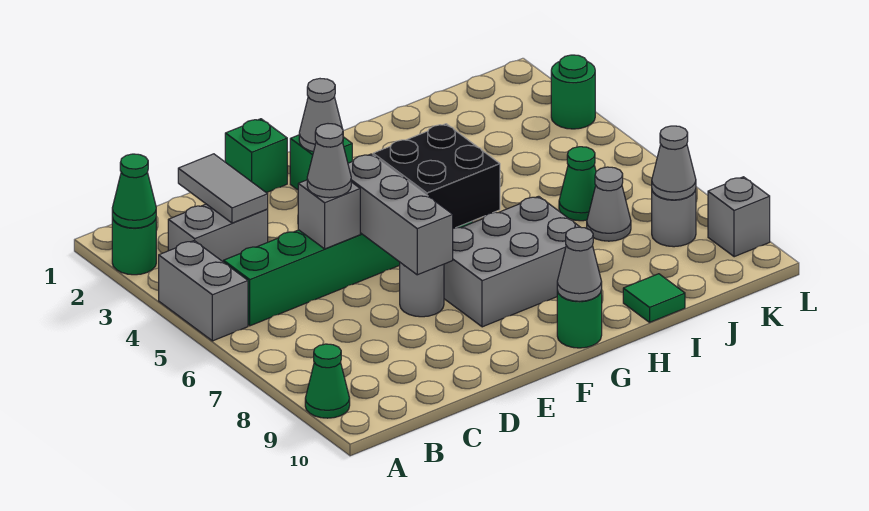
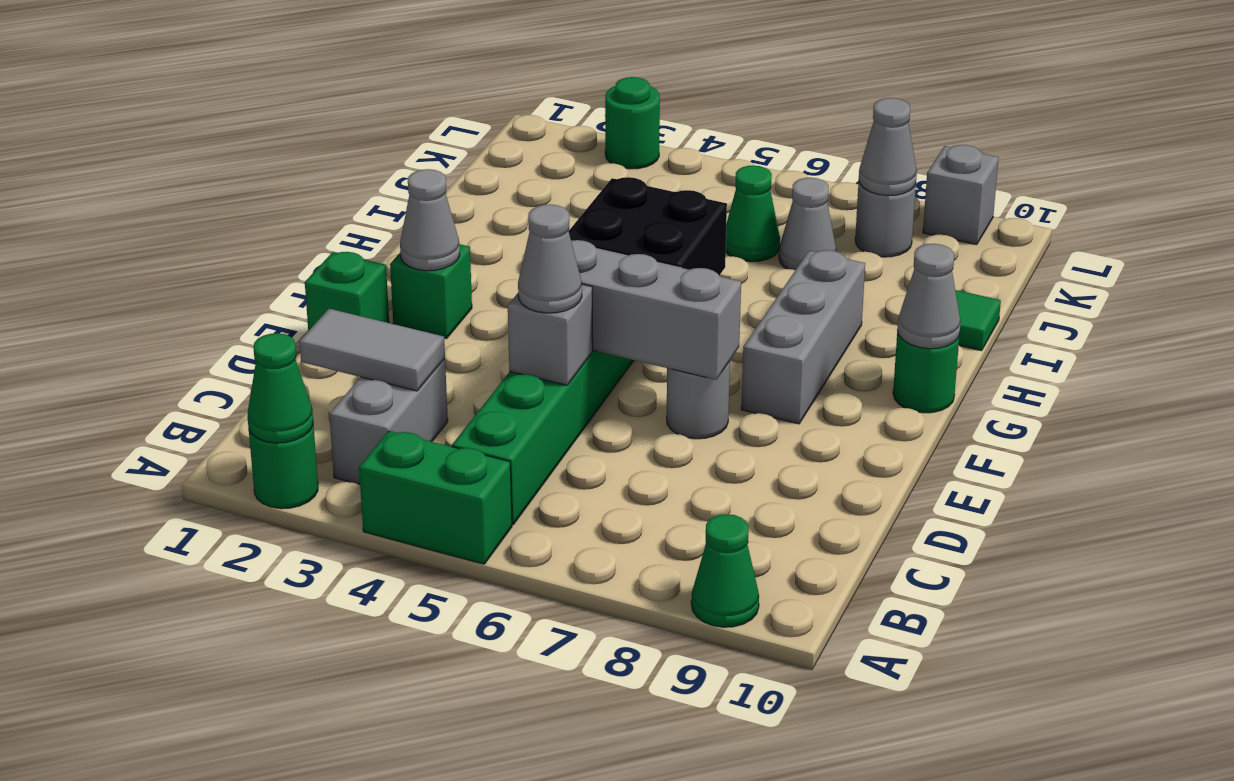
grey brick A4:A5 level 1 -> green brick A4:A5 level 1
grey brick F7:H8 level 1 -> grey brick F8:H8 level 1

